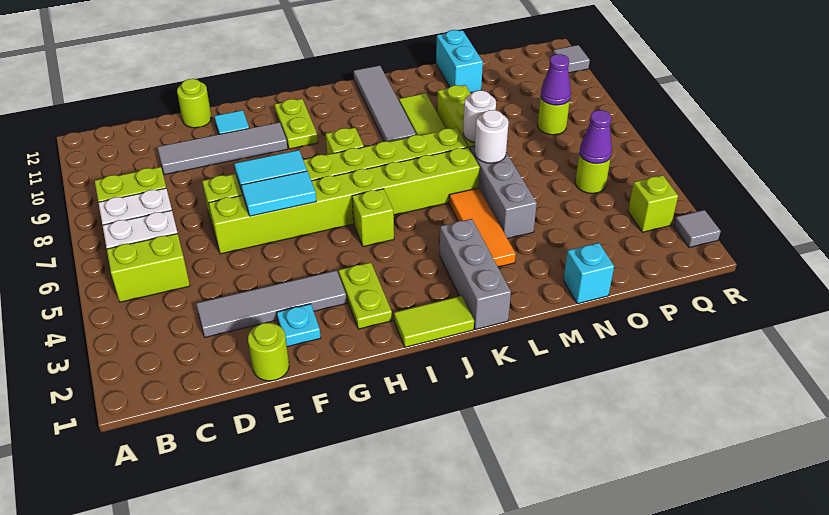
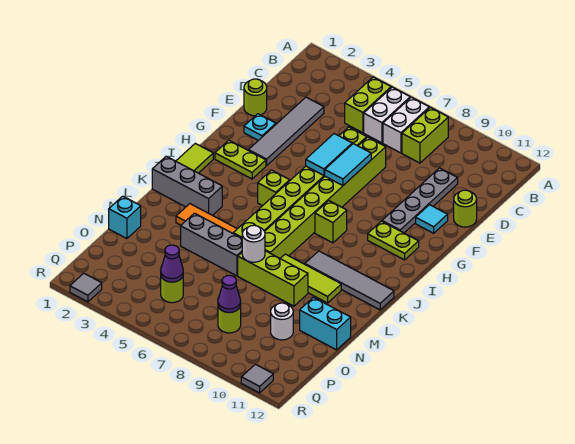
grey tile D10:G10 level 1 -> grey plate D10:G10 level 1
white round brick M6 level 2 -> white round brick O10 level 1
lime brick Q3 level 1 -> none

